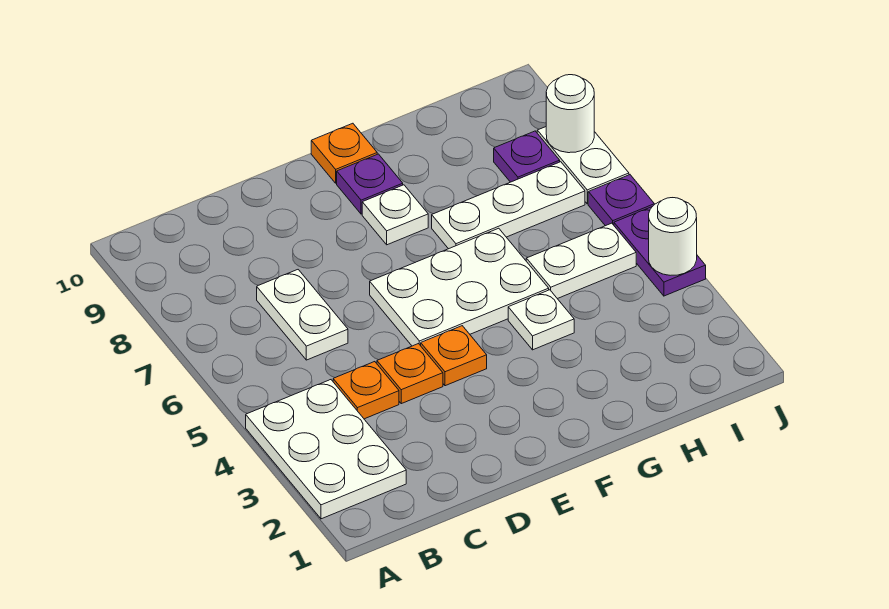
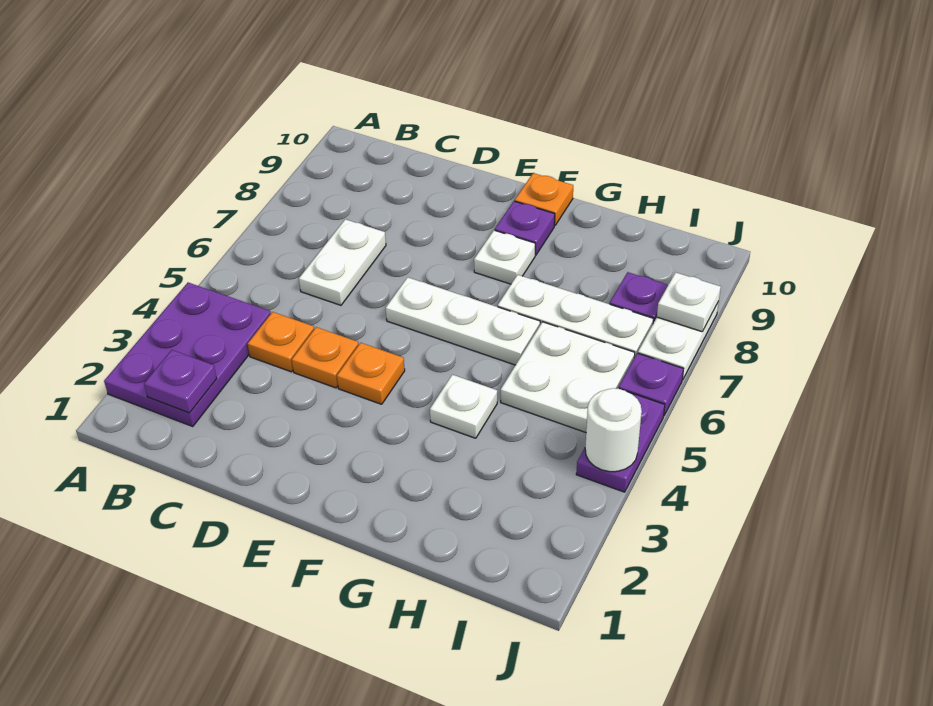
white plate A2:B4 level 1 -> purple plate A2:B4 level 1
none -> purple plate B2 level 2
white plate E5:G6 level 1 -> white plate E6:G6 level 1
white plate H5:I5 level 1 -> white plate H5:I6 level 1
white round brick J8 level 2 -> white plate J8 level 2

